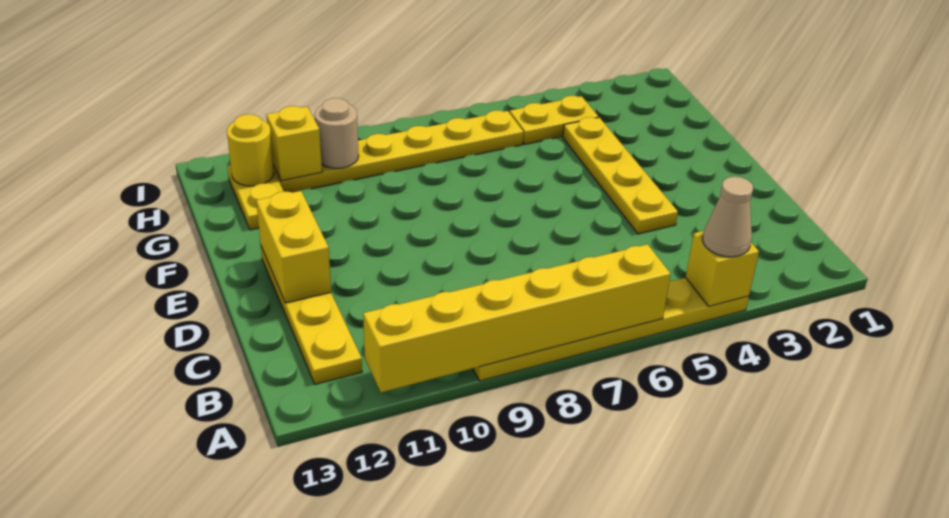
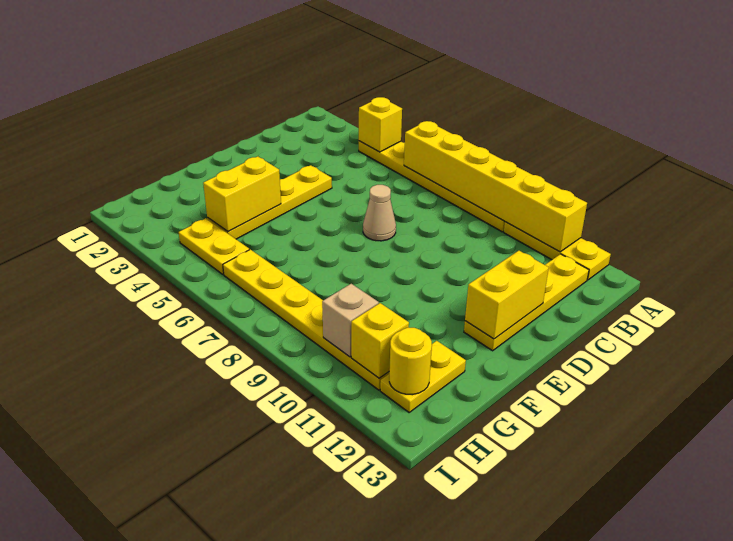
tan cone A4 level 3 -> tan cone D7 level 1
none -> yellow plate A10:A12 level 1
none -> yellow brick F4:G4 level 2
tan round brick H10 level 2 -> tan brick H10 level 2

